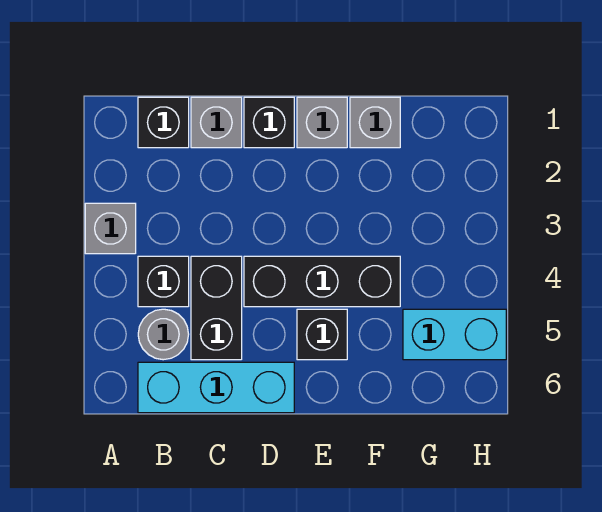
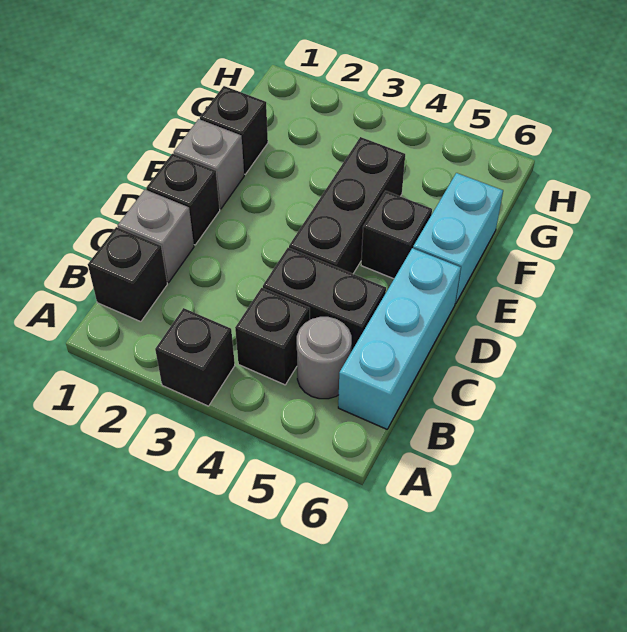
grey brick A3 level 1 -> black brick A3 level 1
grey brick F1 level 1 -> black brick F1 level 1
cyan brick G5:H5 level 1 -> cyan brick E6:F6 level 1

